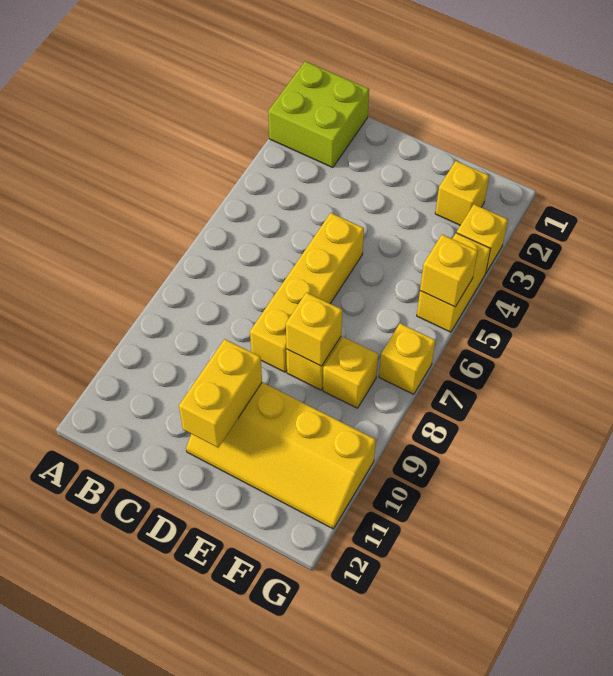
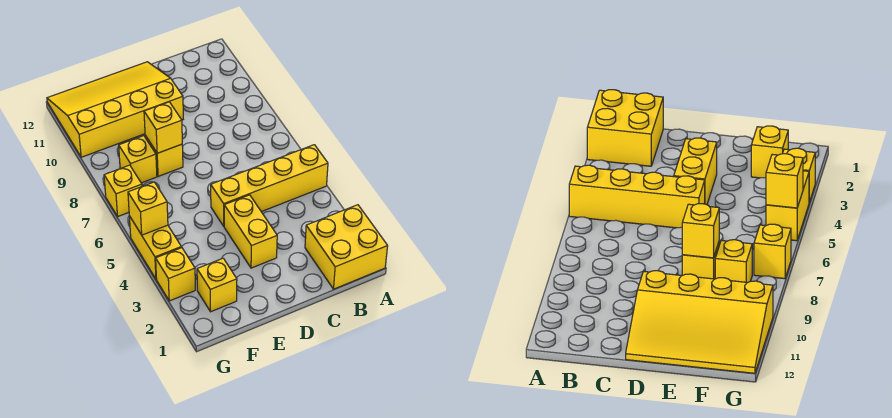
lime brick A1:B2 level 1 -> yellow brick A1:B2 level 1
yellow brick D5:D8 level 1 -> yellow brick A5:D5 level 1
yellow slope D10:G11 level 1 top 10 -> yellow slope D10:G12 level 1 top 10
yellow brick D10:D11 level 2 -> yellow brick D3:D4 level 1

